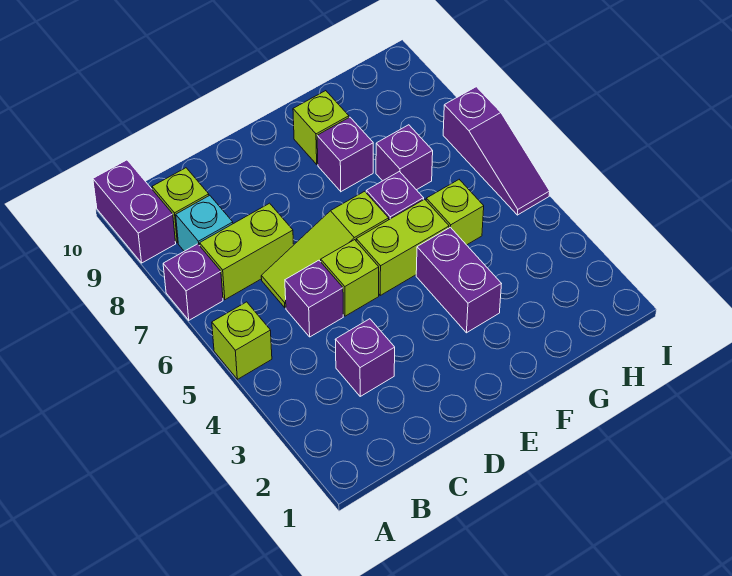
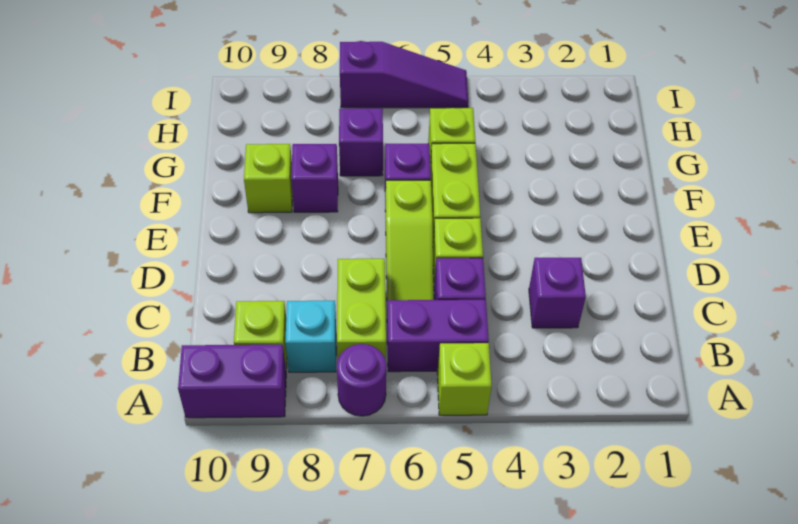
purple brick A7 level 1 -> purple round brick A7 level 1
purple brick F3:F4 level 1 -> purple brick B5:B6 level 1

